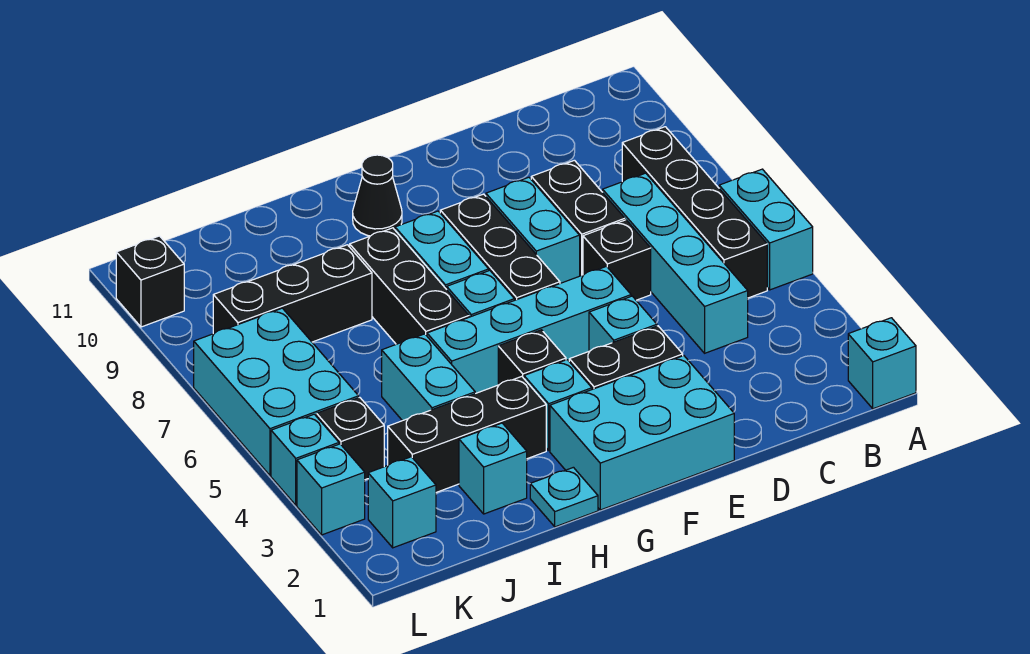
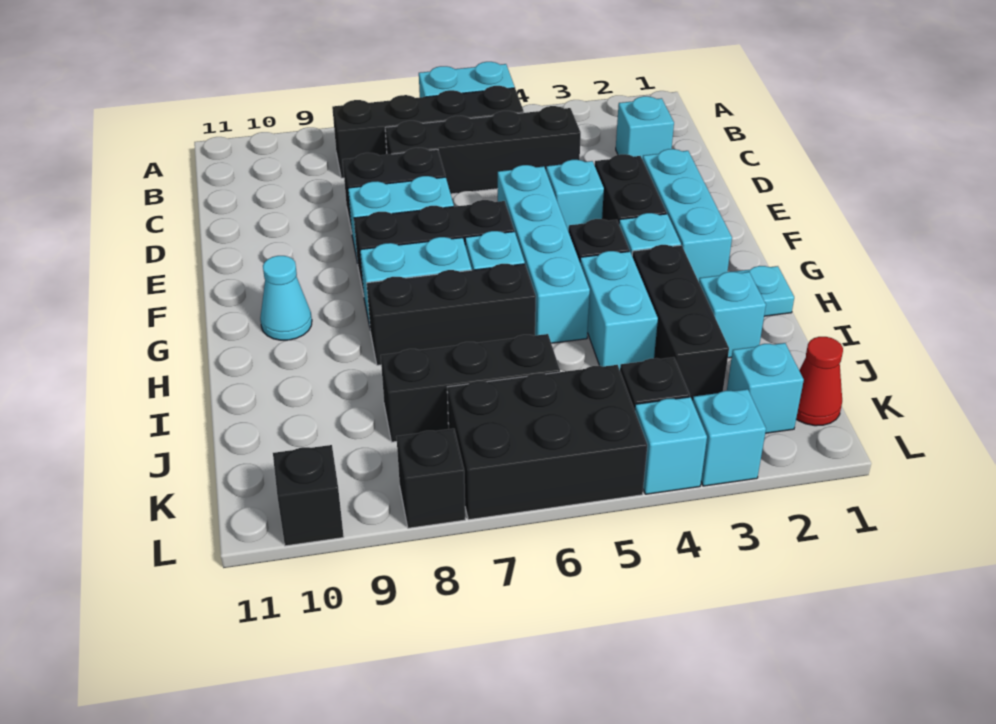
cyan brick A1 level 1 -> cyan brick C2 level 1
cyan brick C4:C7 level 1 -> black brick C4:C7 level 1
black brick D6 level 1 -> black brick L8 level 1
cyan brick E1:G2 level 1 -> cyan brick E2:G2 level 1
black cone G10 level 1 -> cyan cone G10 level 1
cyan brick I4:I5 level 1 -> cyan brick H4:I4 level 1
black brick I8:K8 level 1 -> black brick J6:J8 level 1
none -> red cone K1 level 1
cyan brick K5:L7 level 1 -> black brick K5:L7 level 1

